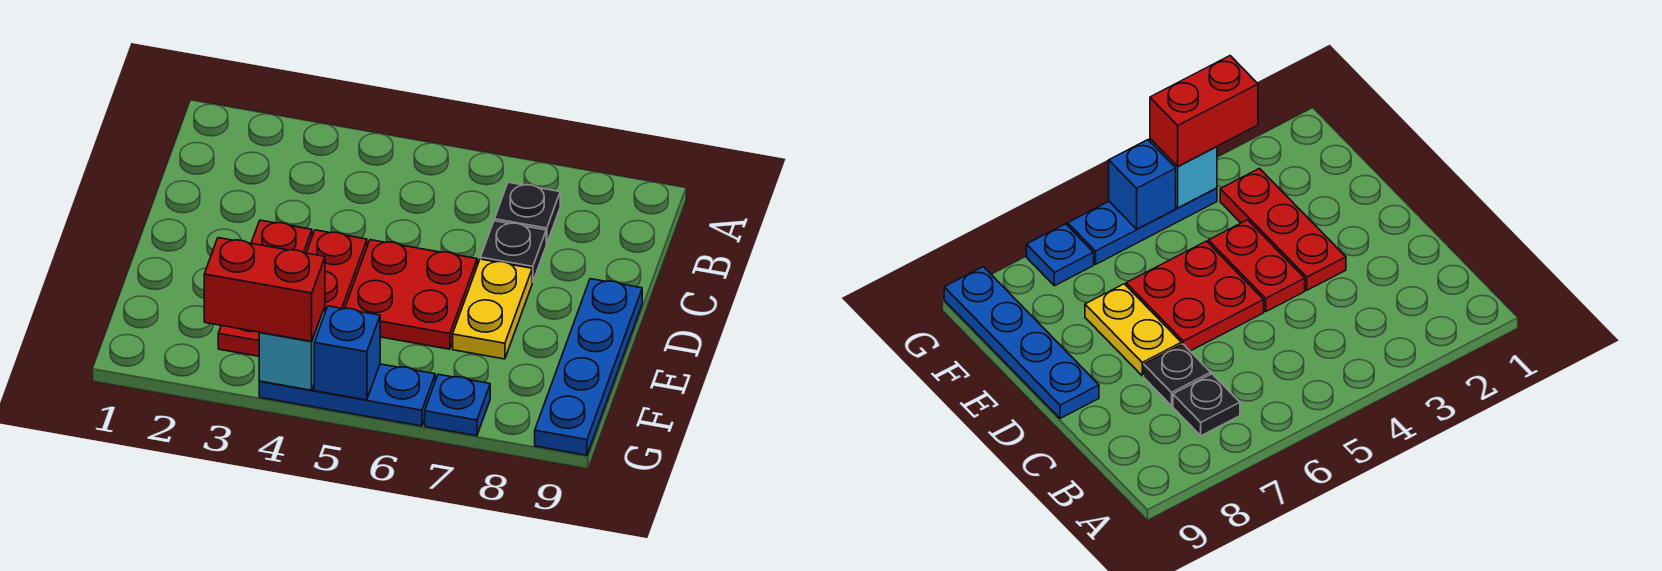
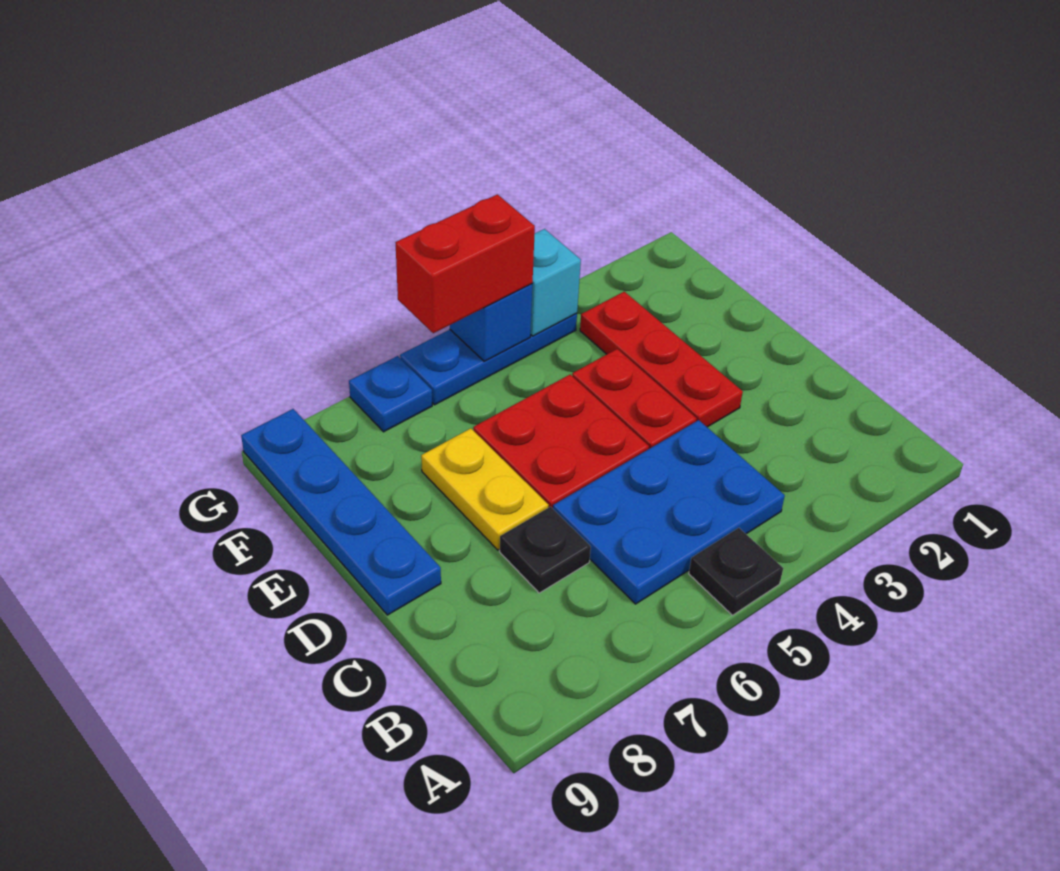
none -> blue plate B4:C6 level 1
black plate B7 level 1 -> black plate A5 level 1
red brick G3:G4 level 3 -> red brick G5:G6 level 3

